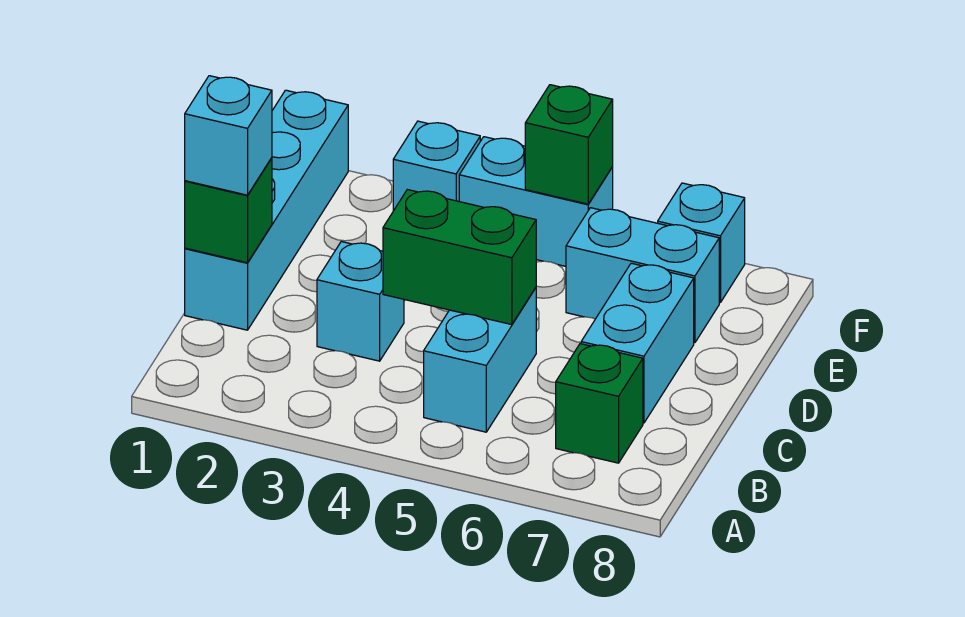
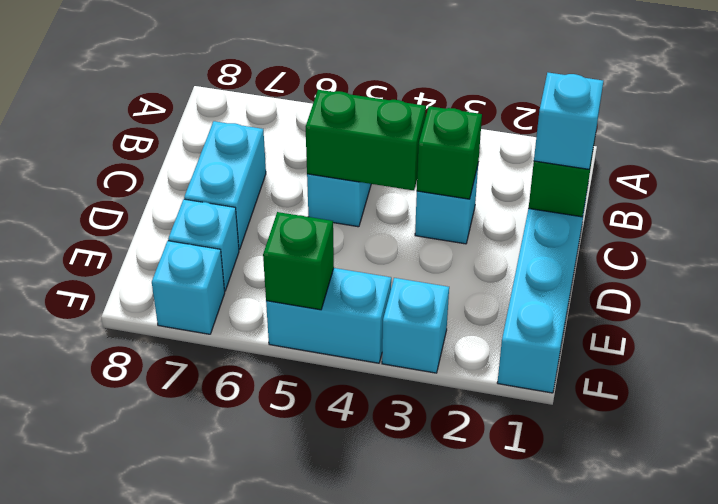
green brick B7 level 1 -> green brick C3 level 2
cyan brick E6:E7 level 1 -> cyan brick E7 level 1

